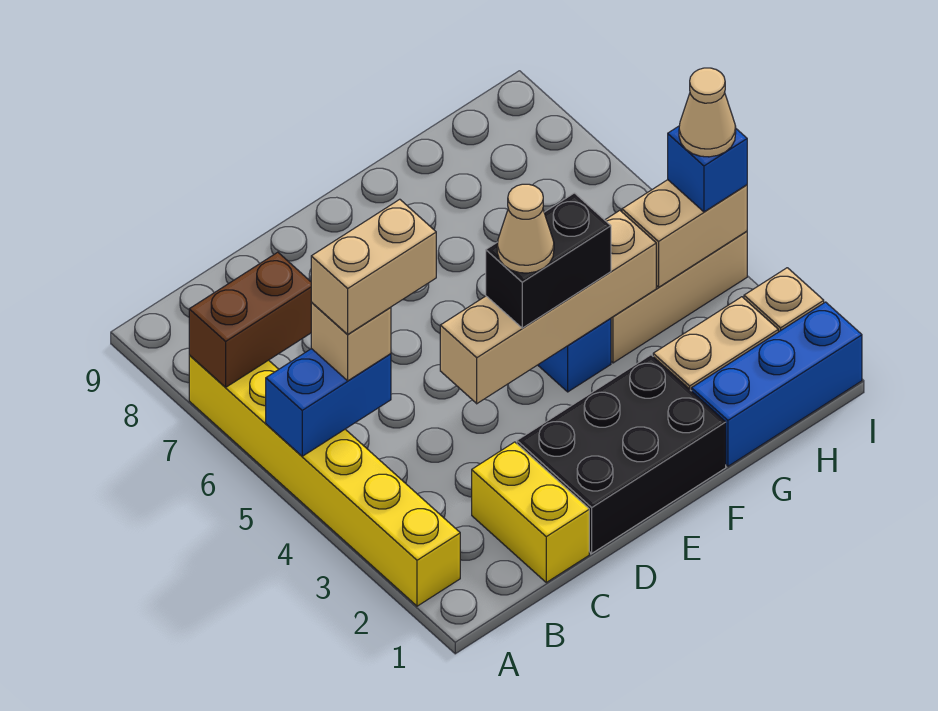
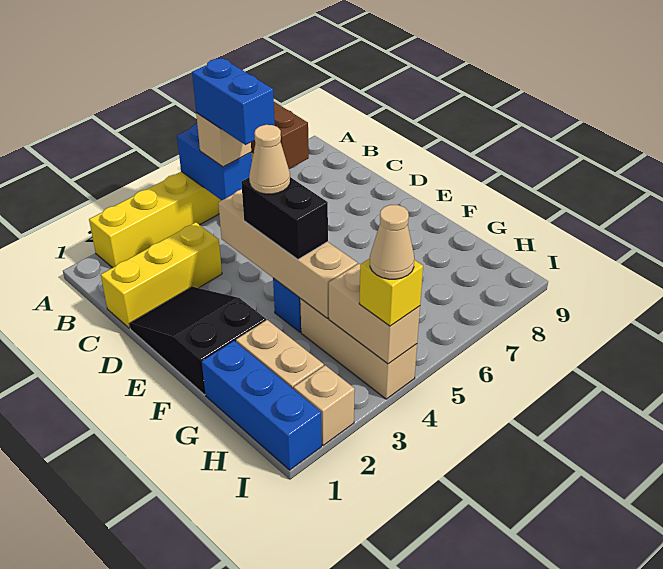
tan brick B5:C5 level 4 -> blue brick B5:C5 level 4
yellow brick C1:C2 level 1 -> yellow brick C1:C3 level 1
black brick D1:F2 level 1 -> black slope D1:F2 level 1 top F
blue brick I4 level 3 -> yellow brick I4 level 3

